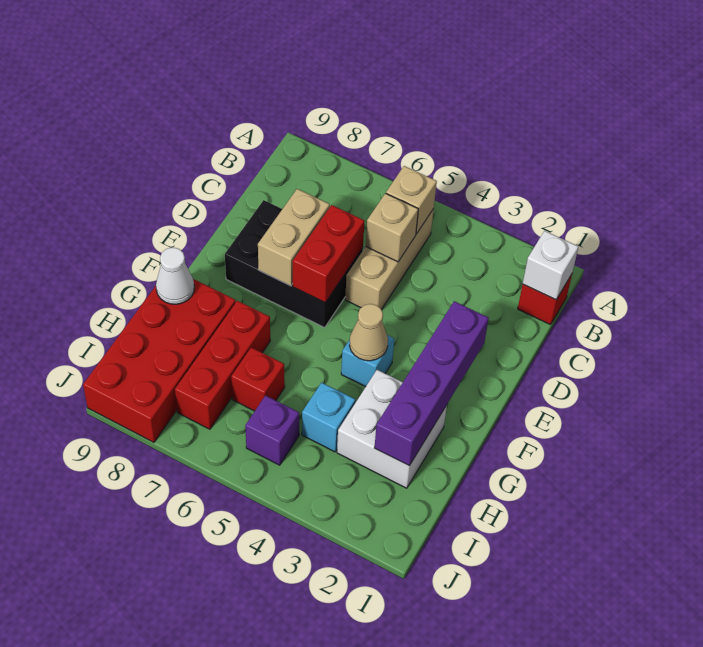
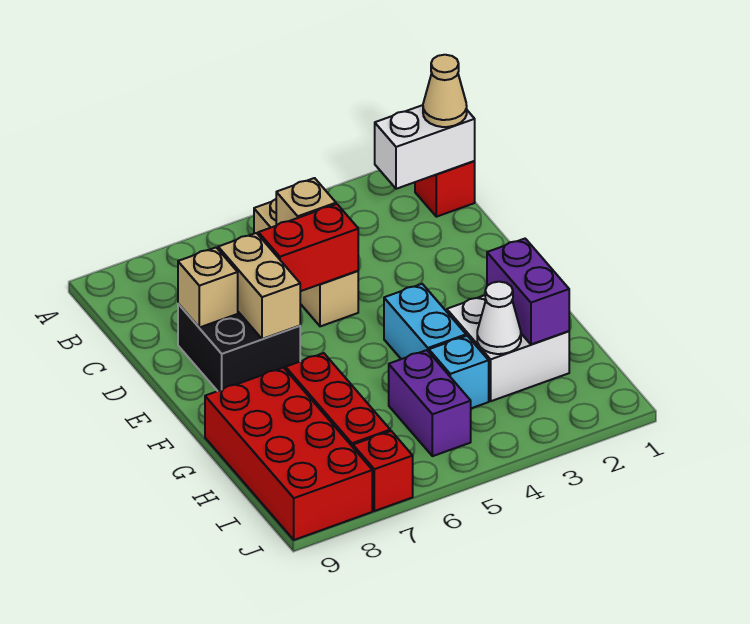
white brick B1 level 2 -> white brick B1:B2 level 2
tan brick B5 level 2 -> tan brick D8 level 2
black brick D6:E8 level 1 -> black brick D7:E8 level 1
red brick D6:E6 level 2 -> red brick D5:D6 level 2
purple brick E2:H2 level 2 -> purple brick G2:H2 level 2
cyan brick F4 level 1 -> cyan brick F4:G4 level 1
tan cone F4 level 2 -> tan cone B1 level 3
white cone G9 level 2 -> white cone H3 level 2
red brick H6 level 1 -> red brick J7 level 1
purple brick I5 level 1 -> purple brick H5:I5 level 1

